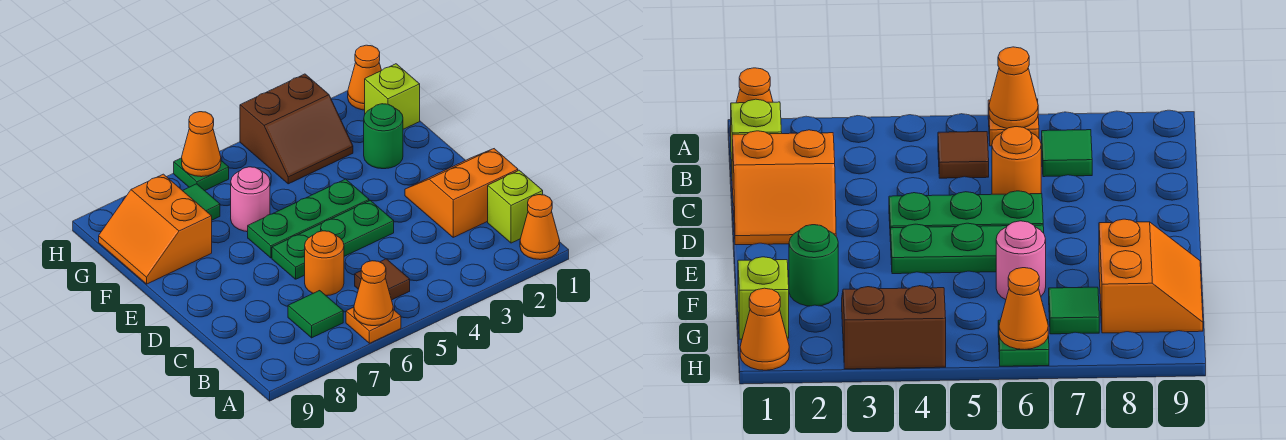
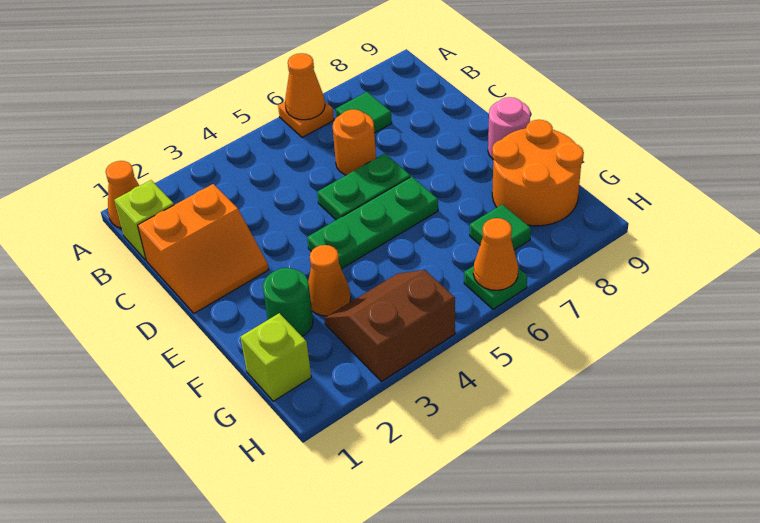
brown tile B5 level 1 -> none
green plate D4:D6 level 1 -> green plate D5:D6 level 1
pink round brick F6 level 1 -> pink round brick E9 level 1
orange slope F8:G9 level 1 top 8 -> orange round brick F8:G9 level 1
orange cone H1 level 1 -> orange cone F3 level 1

